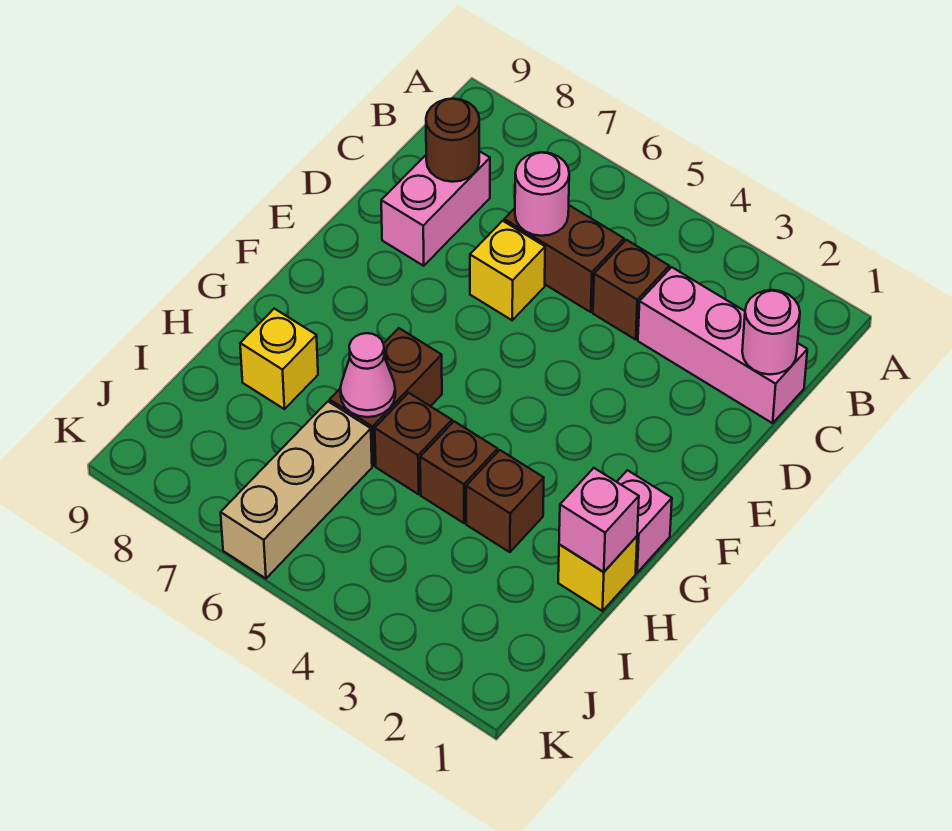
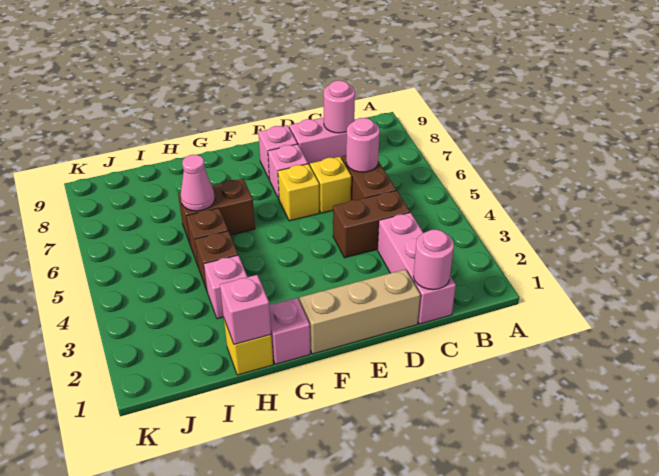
brown brick C4 level 1 -> brown brick C4:D4 level 1
brown round brick C8 level 2 -> pink round brick C8 level 2
none -> pink brick E7 level 1
none -> pink brick E8 level 1
brown brick H3 level 1 -> pink brick H3 level 1
yellow brick H8 level 1 -> yellow brick E6 level 1
tan brick I6:K6 level 1 -> tan brick D1:F1 level 1

